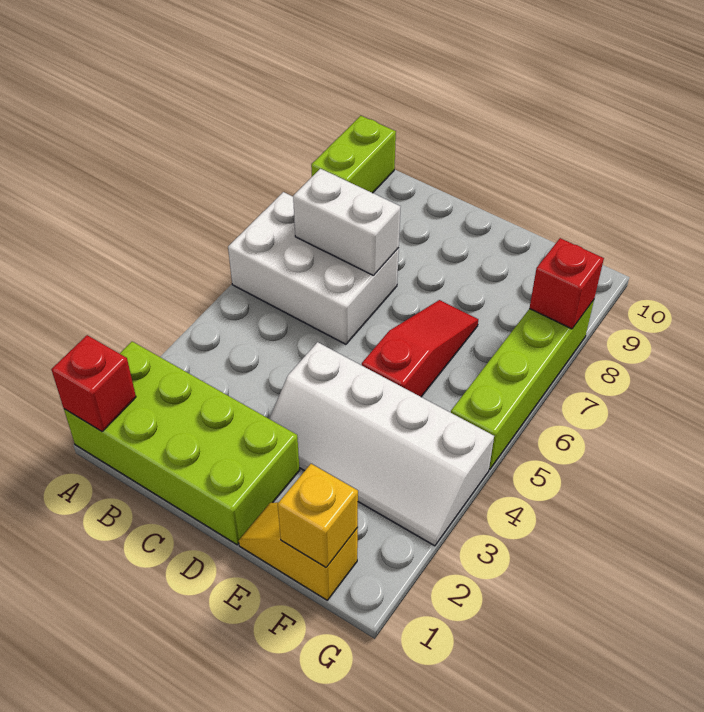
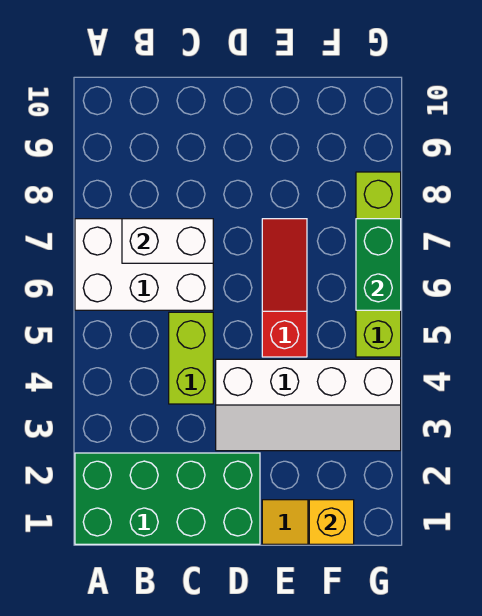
lime brick A1:D2 level 1 -> green brick A1:D2 level 1
red brick A1 level 2 -> none
lime brick A9:A10 level 1 -> lime brick C4:C5 level 1
none -> green brick G6:G7 level 2
red brick G8 level 2 -> none

